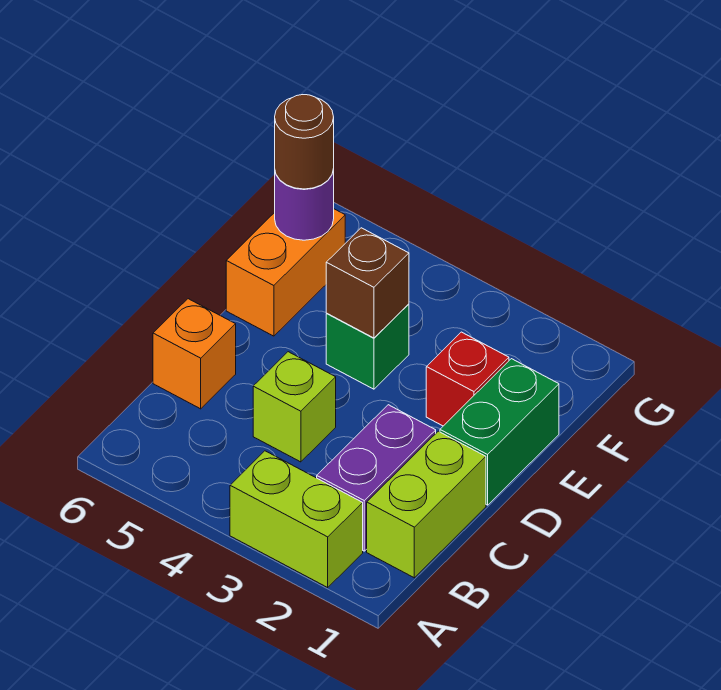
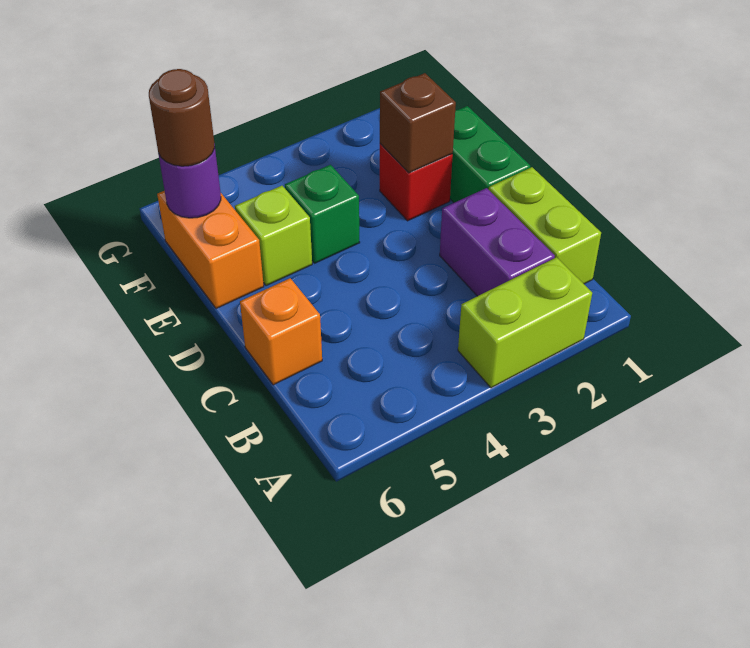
lime brick C4 level 1 -> lime brick E5 level 1
brown brick E4 level 2 -> brown brick E2 level 2

